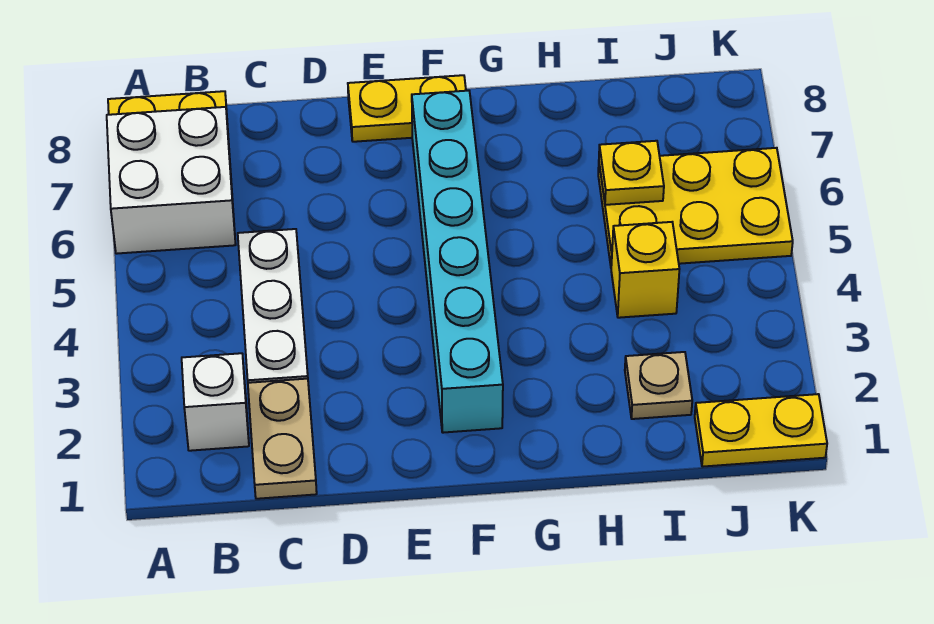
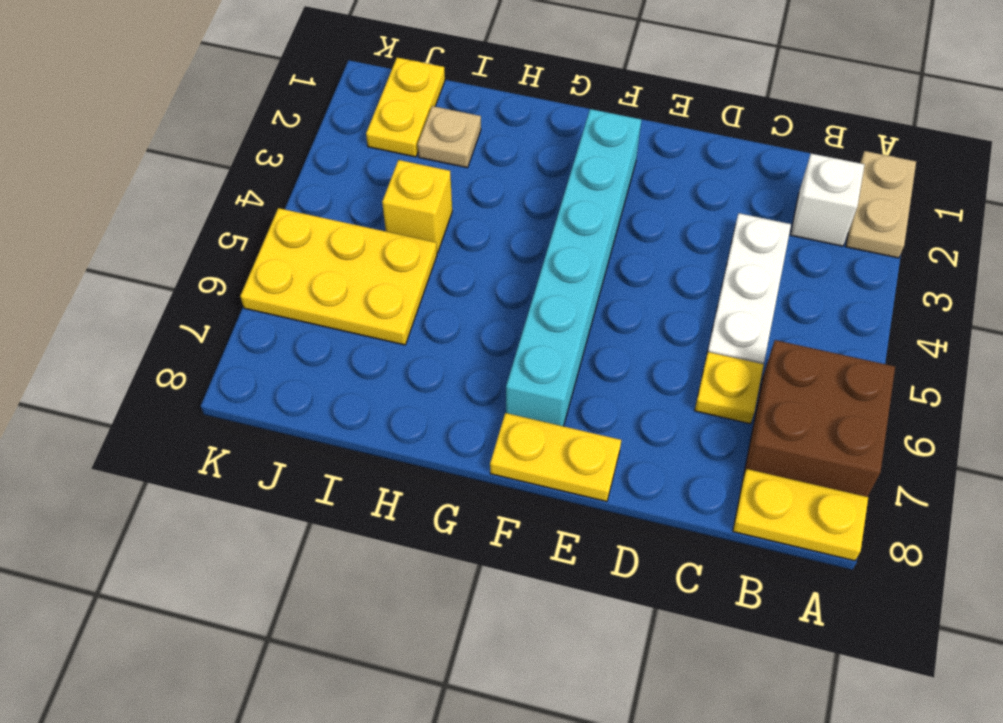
white brick A6:B7 level 1 -> brown brick A6:B7 level 1
tan plate C1:C2 level 1 -> tan plate A1:A2 level 1
yellow plate I6 level 2 -> yellow plate C6 level 1
yellow plate J1:K1 level 1 -> yellow plate J1:J2 level 1

